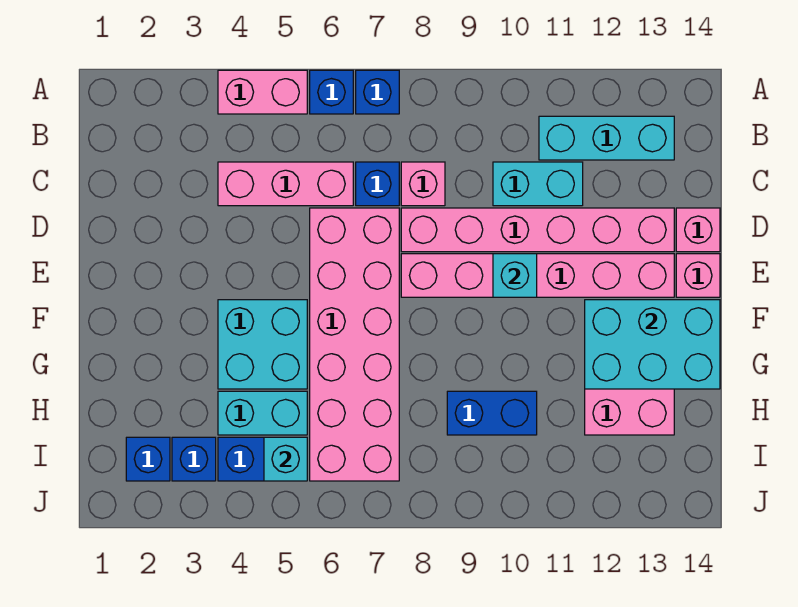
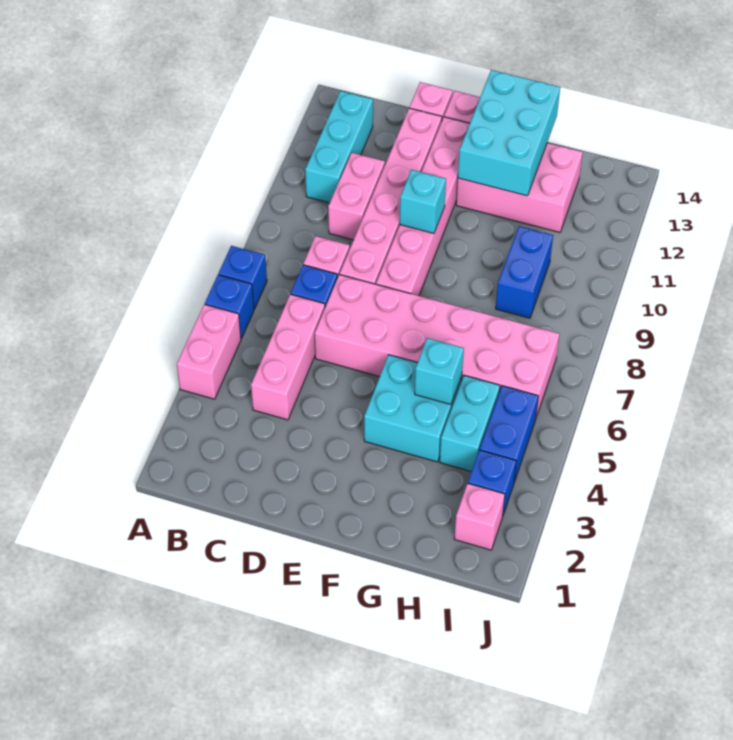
cyan brick C10:C11 level 1 -> pink brick C10:C11 level 1
blue brick I2 level 1 -> pink brick I2 level 1
cyan brick I5 level 2 -> cyan brick G5 level 2

